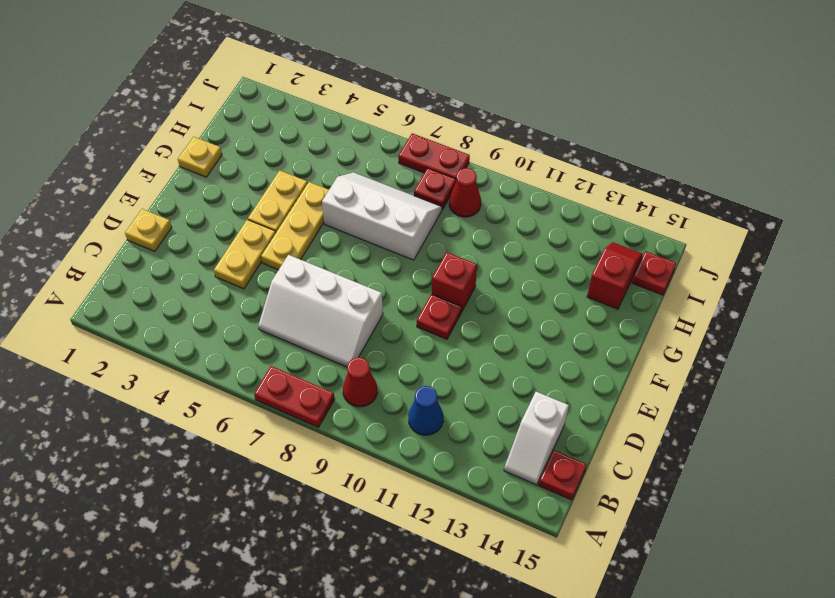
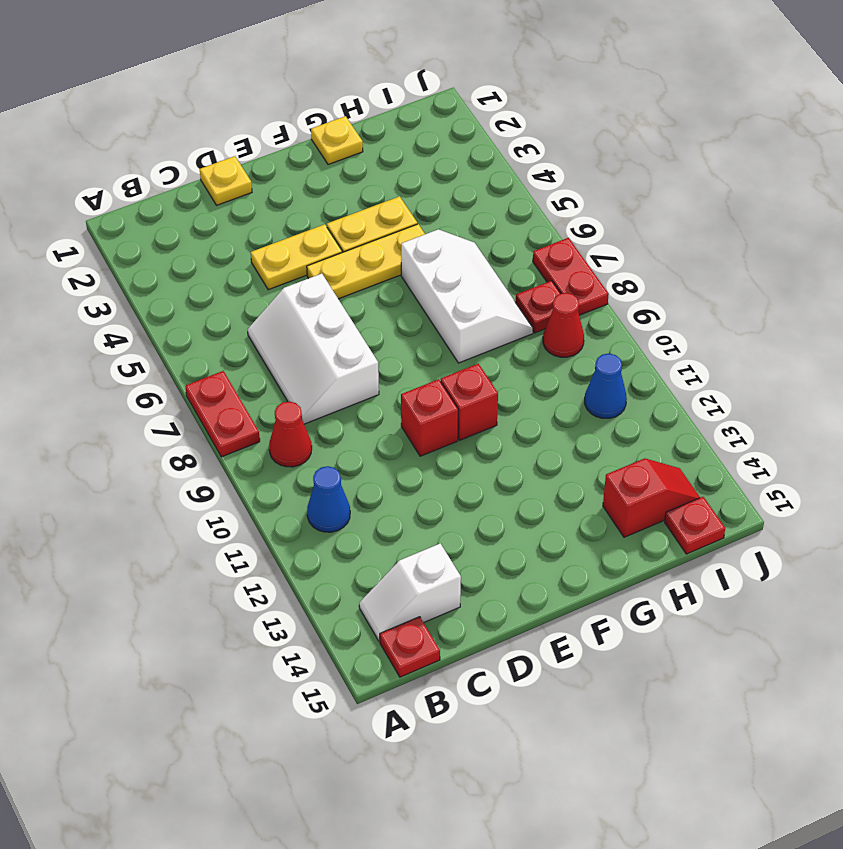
red plate E10 level 1 -> red brick E10 level 1
none -> blue cone I11 level 1

